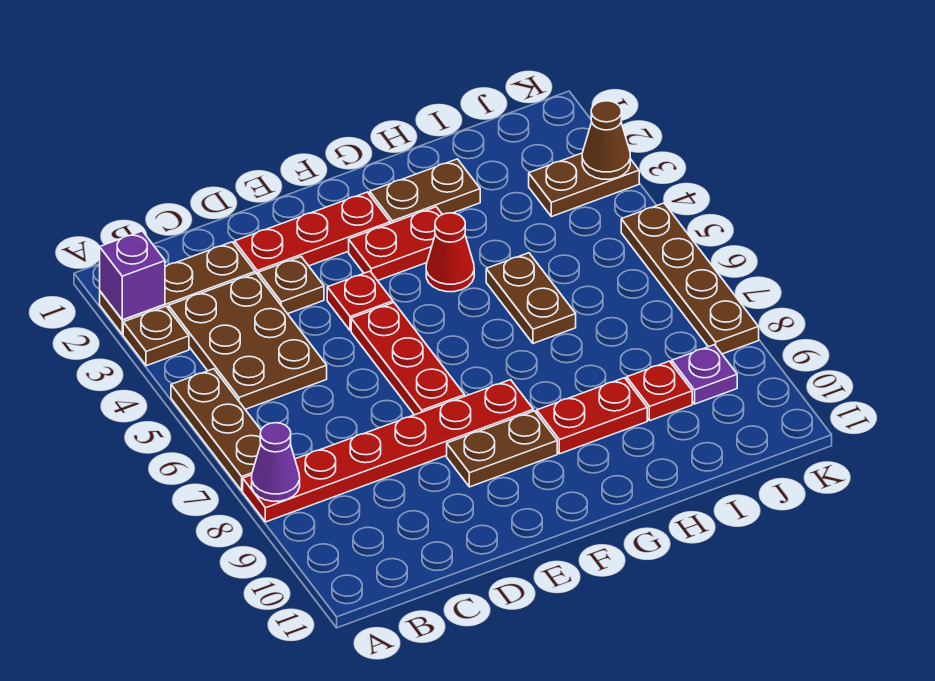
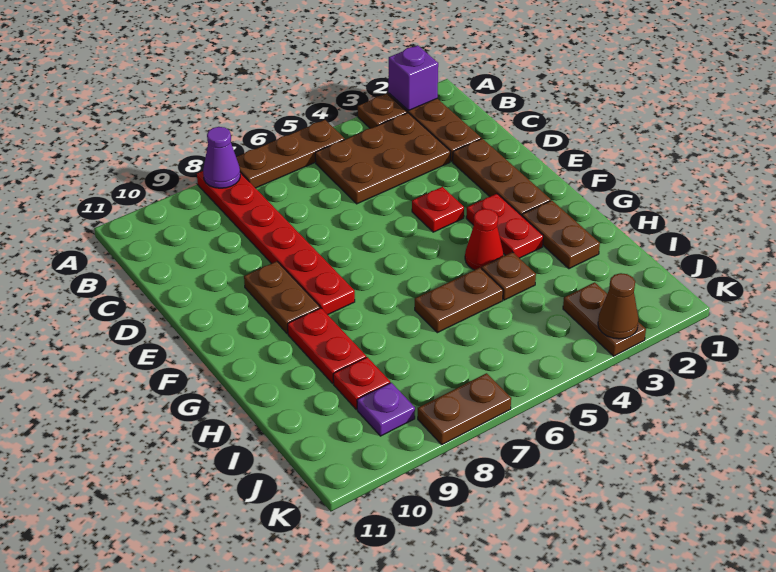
red plate D2:F2 level 1 -> brown plate D2:F2 level 1
brown plate D3 level 1 -> brown plate H4 level 1
red plate E5:E7 level 1 -> none
brown plate K5:K8 level 1 -> brown plate K7:K8 level 1

